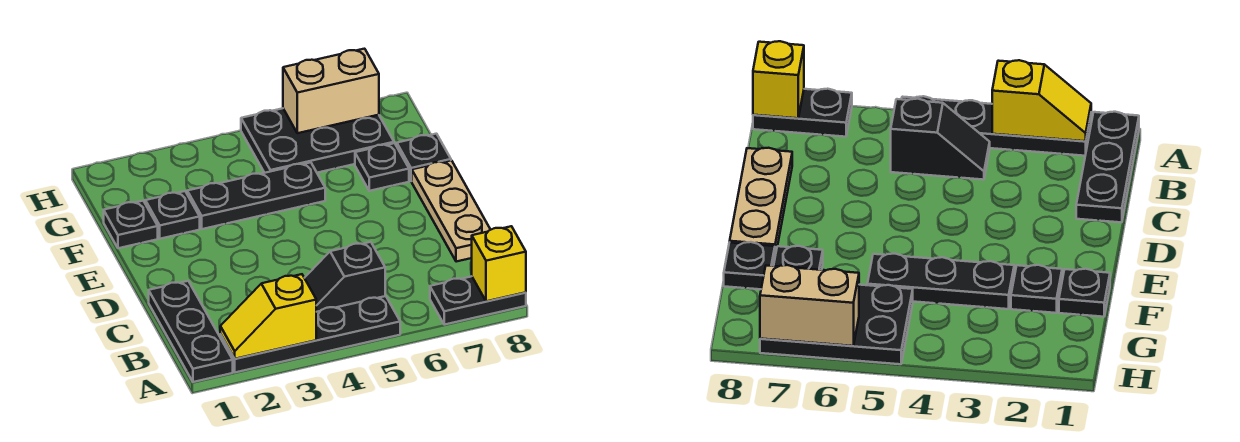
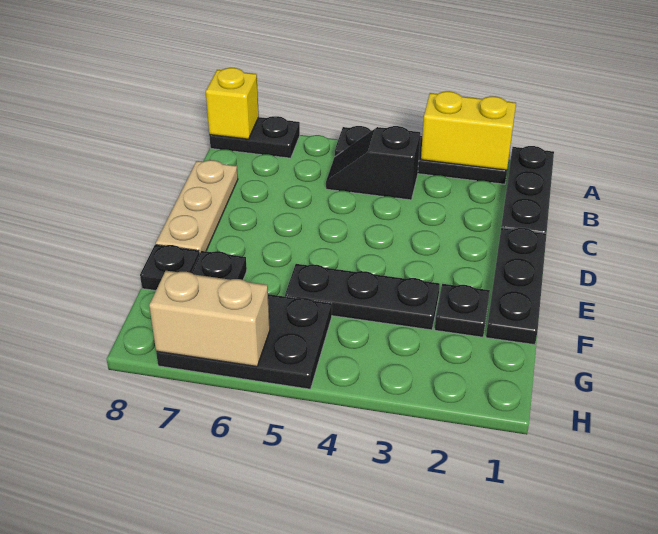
yellow slope A2:A3 level 2 top 3 -> yellow brick A2:A3 level 2
black slope B4:B5 level 1 top 5 -> black slope B4:B5 level 1 top 4
black plate F1 level 1 -> black plate D1:F1 level 1

